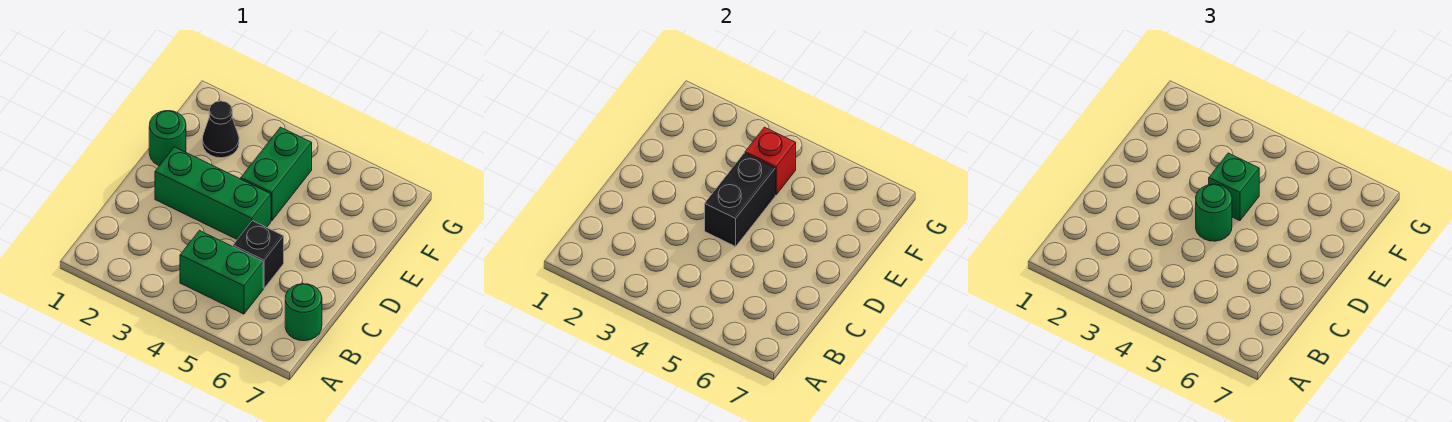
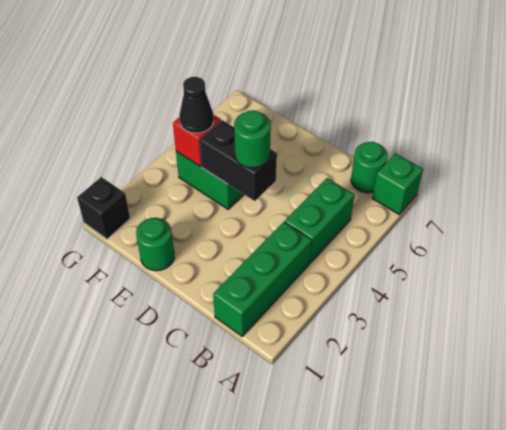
black brick C5 level 1 -> black brick G1 level 1
green brick D2:D4 level 1 -> green brick B1:B3 level 1
green brick E4 level 3 -> green brick A7 level 1
black cone F2 level 1 -> black cone F4 level 3

